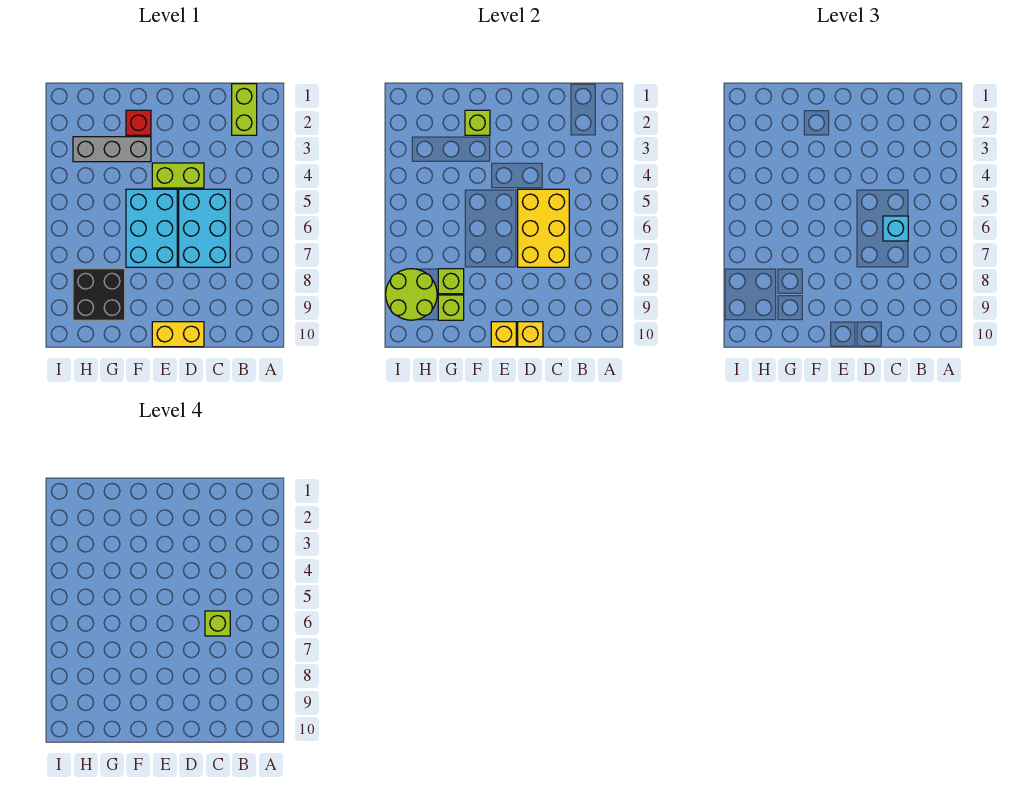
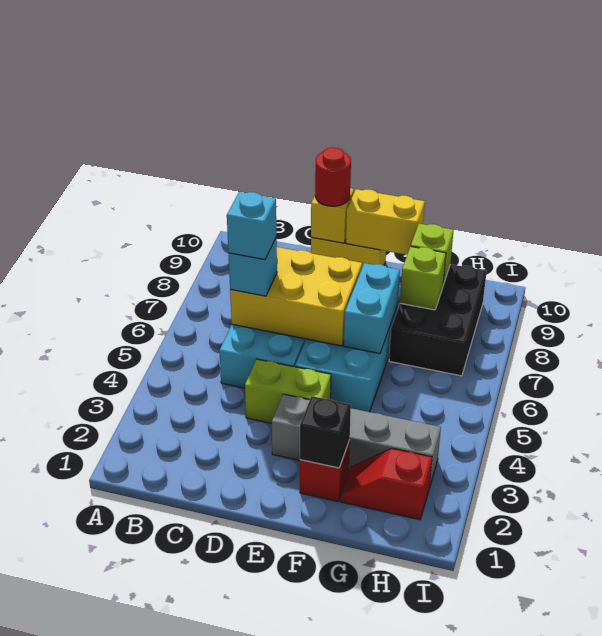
lime brick B1:B2 level 1 -> none
yellow brick C5:D7 level 2 -> yellow brick C6:E7 level 2
lime brick C6 level 4 -> cyan brick C6 level 4
none -> red round brick D10 level 3
yellow brick E10 level 2 -> yellow brick E10:F10 level 2
lime brick F2 level 2 -> black brick F2 level 2
grey brick F3:H3 level 1 -> grey brick E3:H3 level 1
none -> cyan brick F6:F7 level 2
none -> red slope G2:H2 level 1 top H
black brick G8:H9 level 1 -> black brick G7:H9 level 1
lime round brick H8:I9 level 2 -> none

